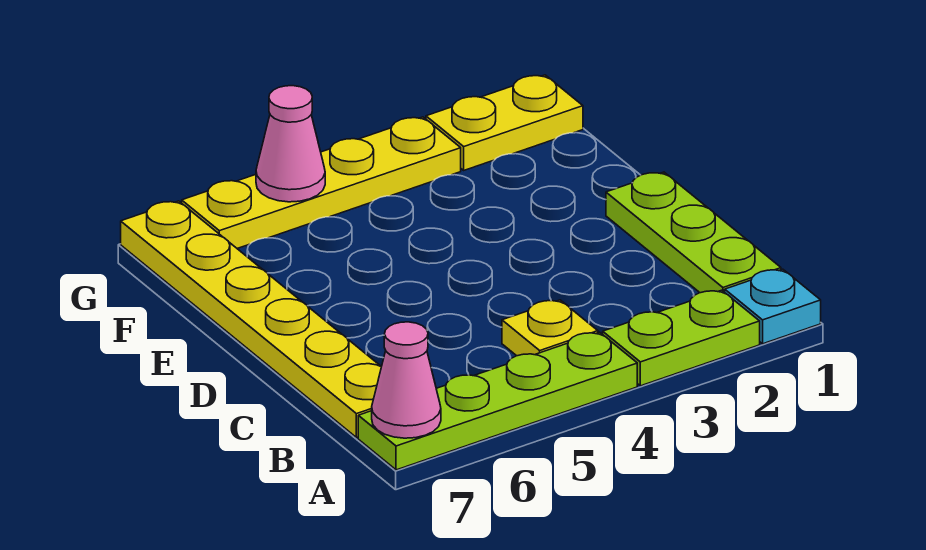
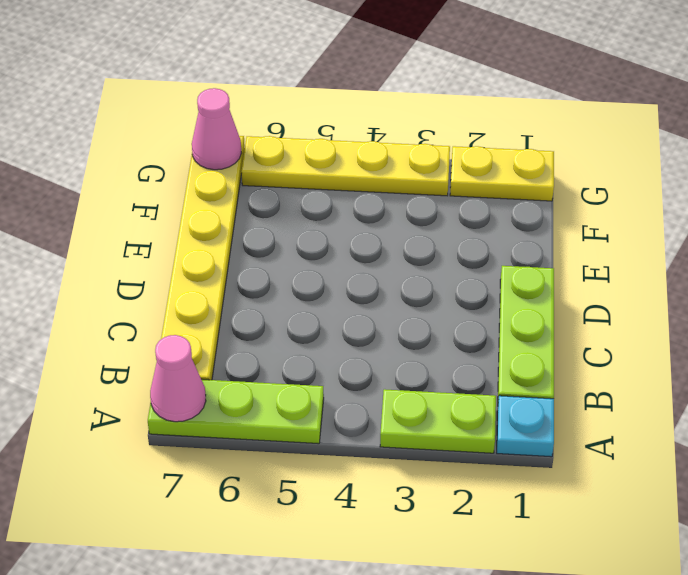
lime plate A4:A7 level 1 -> lime plate A5:A7 level 1
yellow plate B4 level 1 -> none
pink cone G5 level 2 -> pink cone G7 level 2

